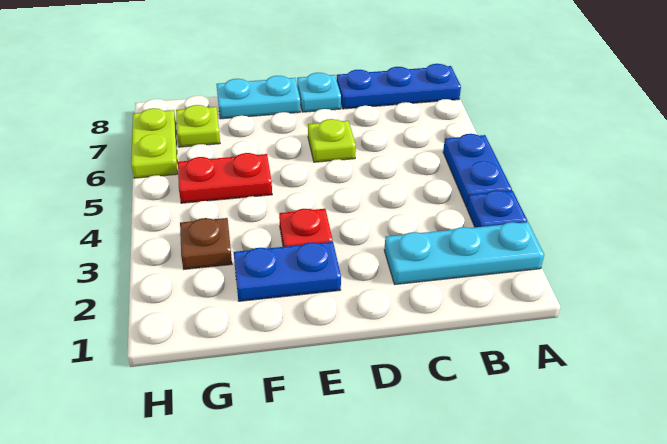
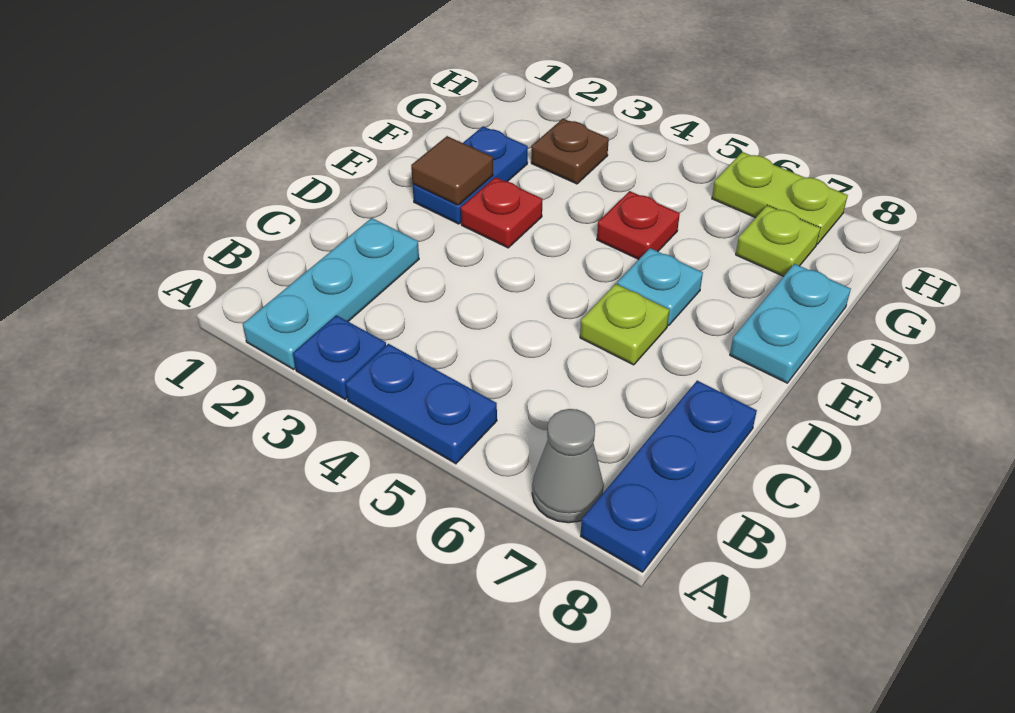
none -> grey cone A7 level 1
cyan plate D8 level 1 -> cyan plate E6 level 1
none -> brown tile E2 level 2
red plate F5:G5 level 1 -> red plate F5 level 1

